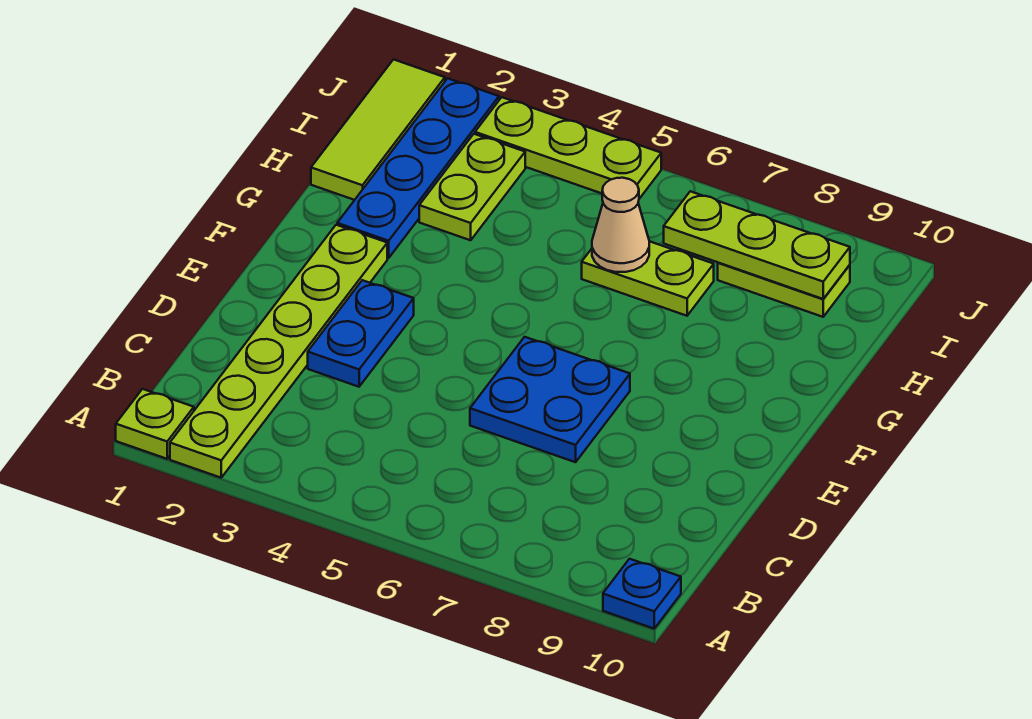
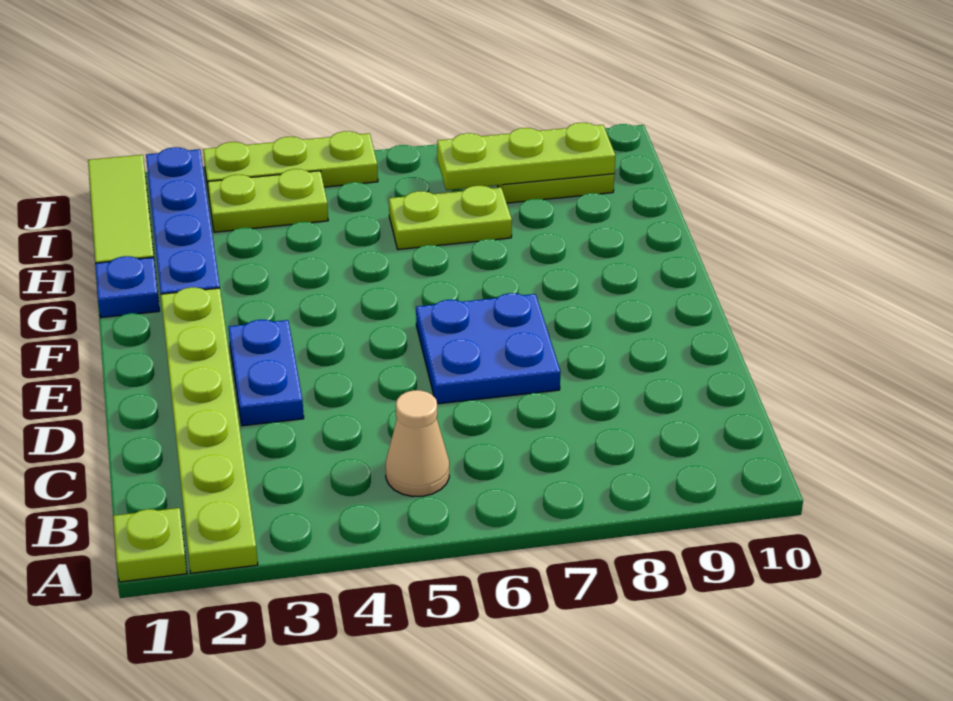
blue plate A10 level 1 -> blue plate G1 level 1
lime plate H3:I3 level 1 -> lime plate I3:I4 level 1
tan cone H6 level 2 -> tan cone B5 level 1

